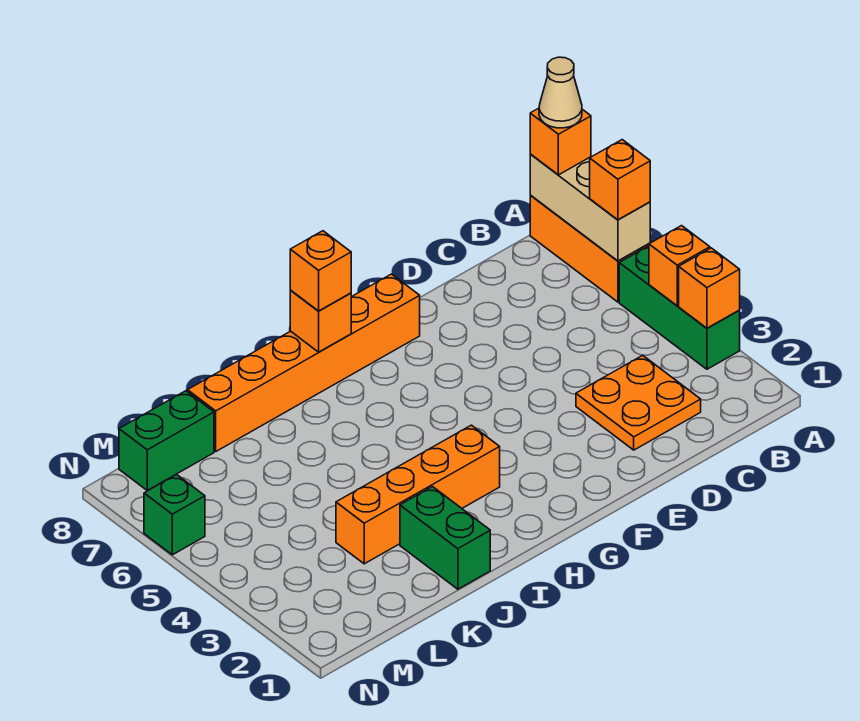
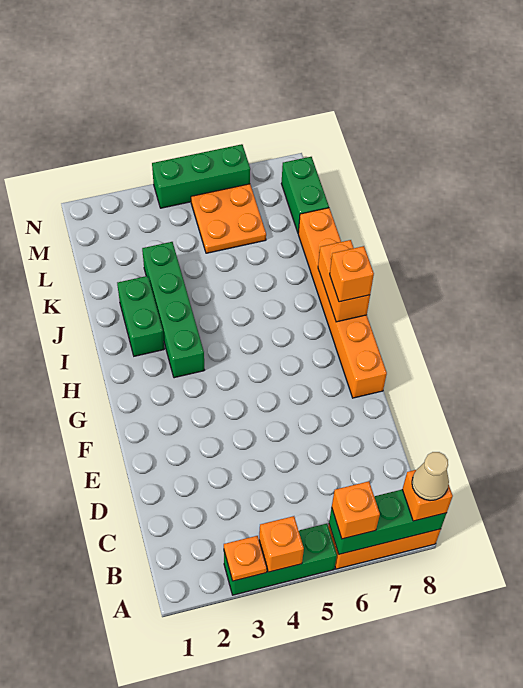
orange brick A3 level 2 -> orange plate A3 level 2
tan brick A6:A8 level 2 -> green brick A6:A8 level 2
orange plate C2:D3 level 1 -> orange plate L5:M6 level 1
orange brick H3:K3 level 1 -> green brick H3:K3 level 1
orange brick H8 level 2 -> orange brick H8:I8 level 2
green brick J1:J2 level 1 -> green brick I2:J2 level 1
green brick N6 level 1 -> green brick N4:N6 level 1

